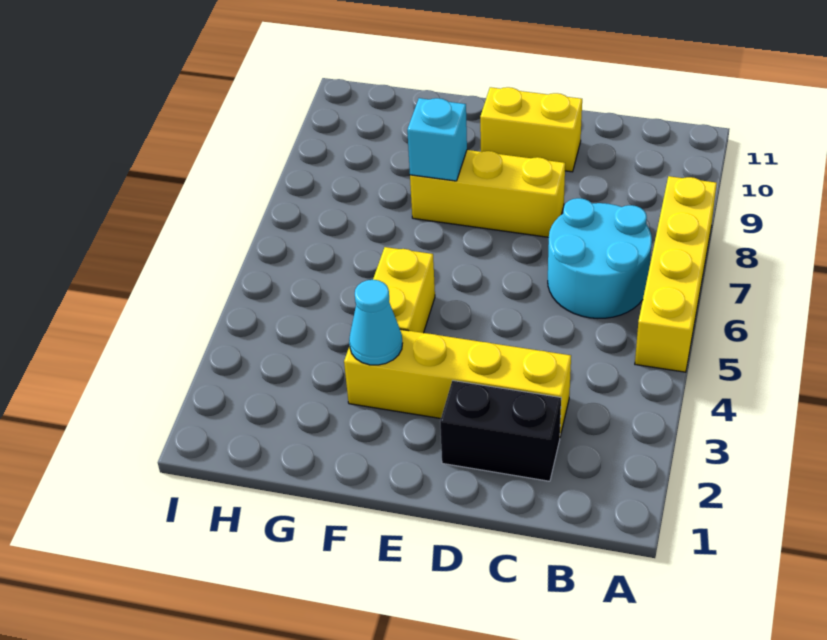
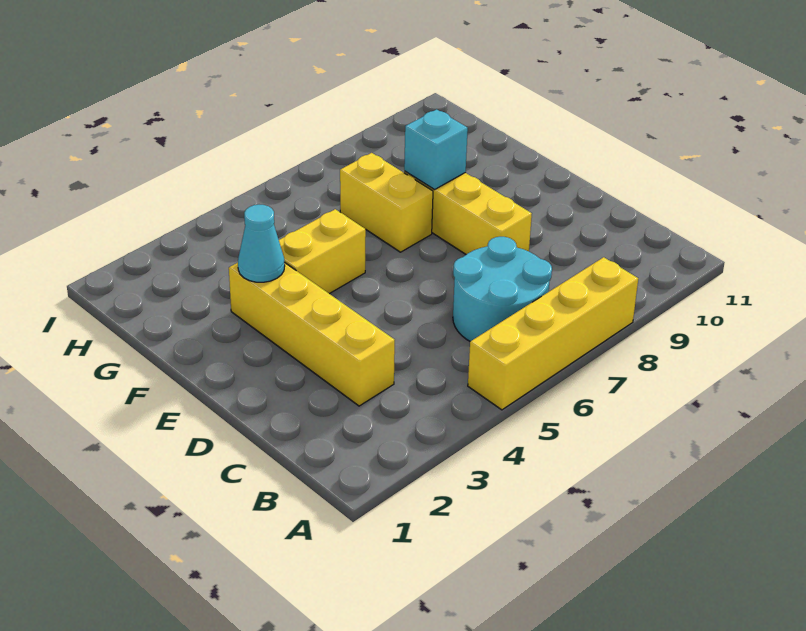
black brick C2:D2 level 1 -> none
yellow brick D10:E10 level 1 -> yellow brick F7:G7 level 1

